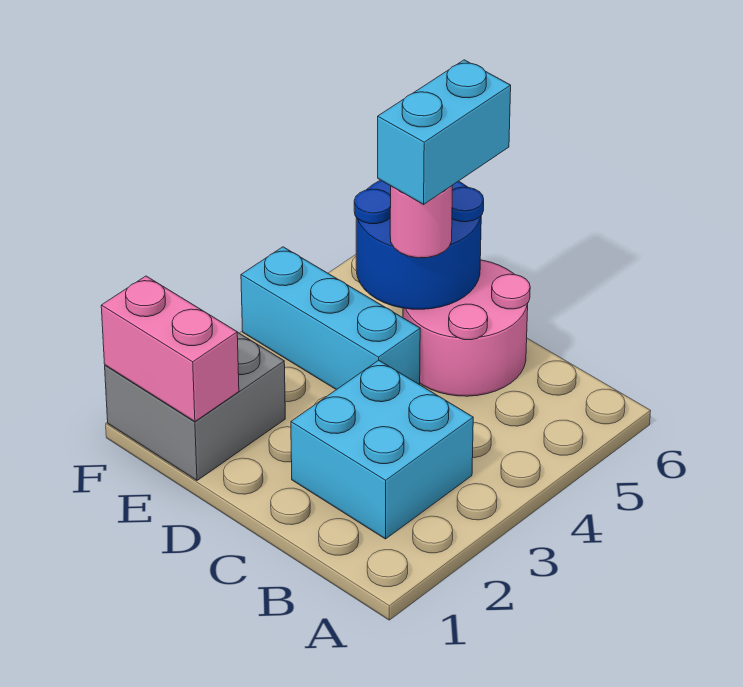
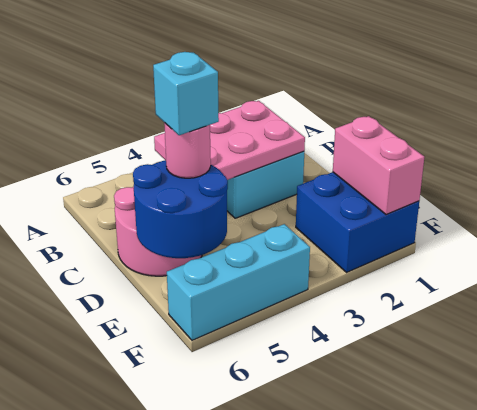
none -> pink plate B2:C4 level 2
cyan brick D4:F4 level 1 -> cyan brick F4:F6 level 1
cyan brick D5:D6 level 4 -> cyan brick D5 level 4
grey brick E1:F2 level 1 -> blue brick E1:F2 level 1

